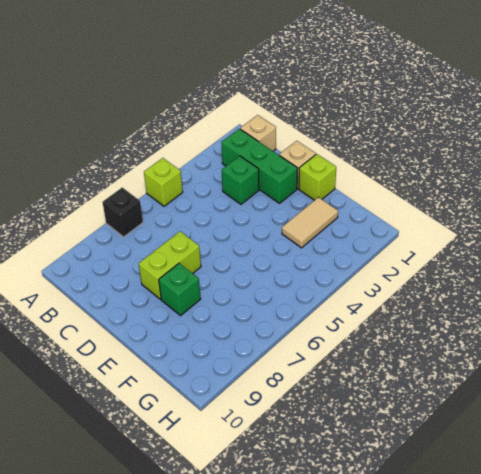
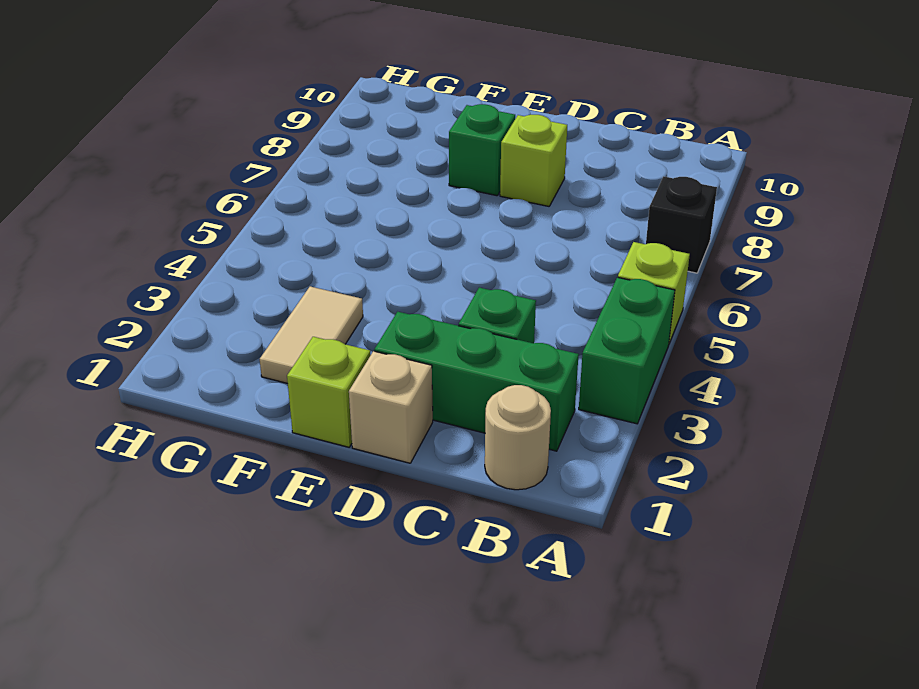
none -> green brick A3:A4 level 1
tan brick B1 level 1 -> tan round brick B1 level 1
lime brick D7:D8 level 1 -> lime brick D8 level 1

